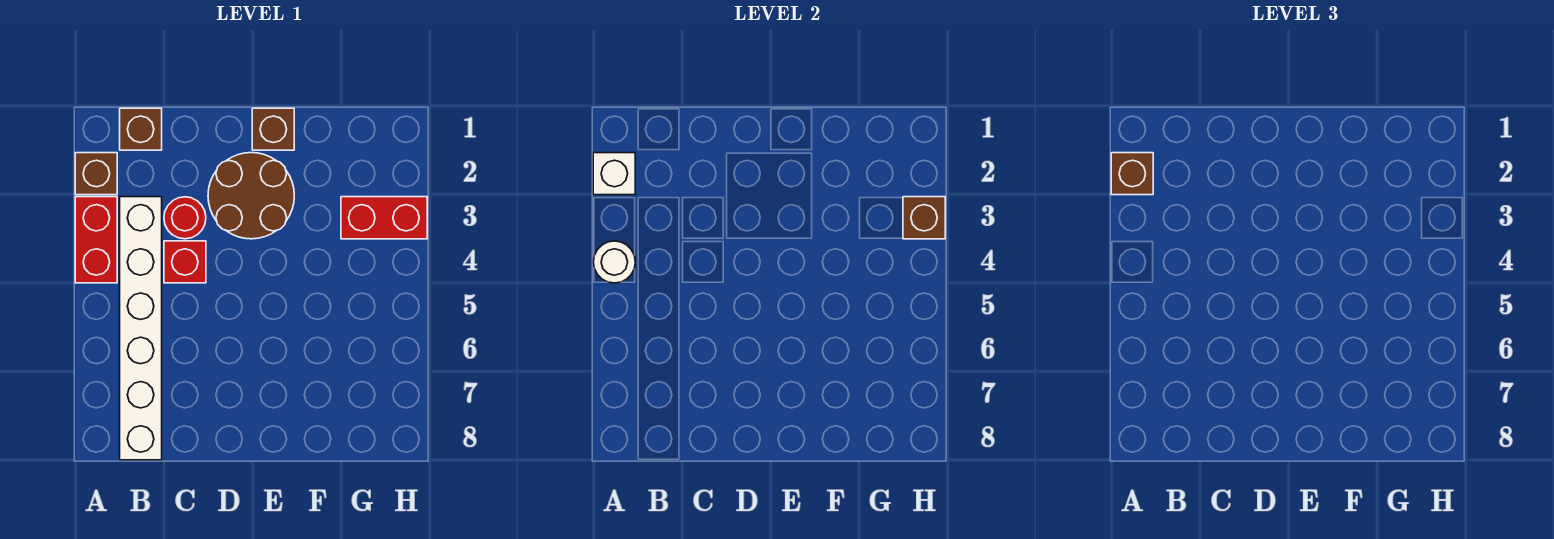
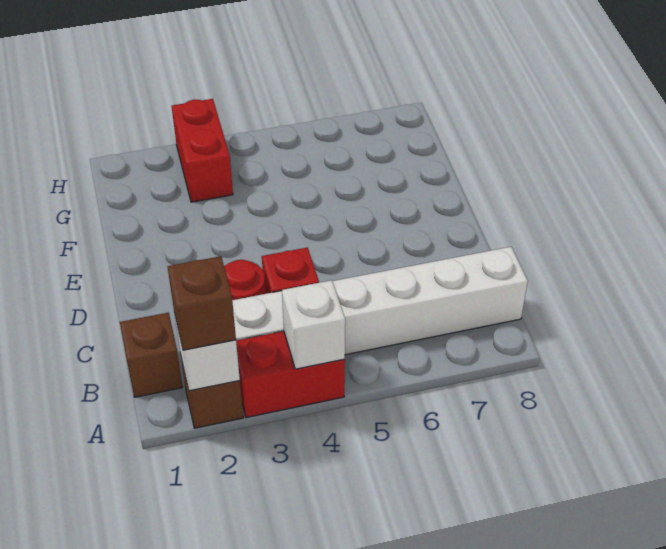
white round brick A4 level 2 -> white brick A4 level 2
brown round brick D2:E3 level 1 -> none
brown brick E1 level 1 -> none
brown brick H3 level 2 -> none

